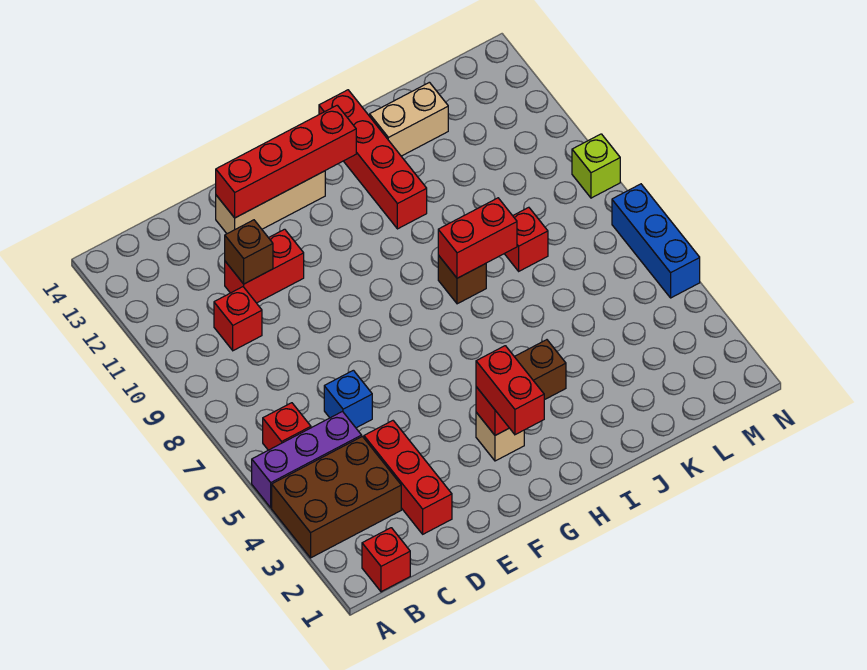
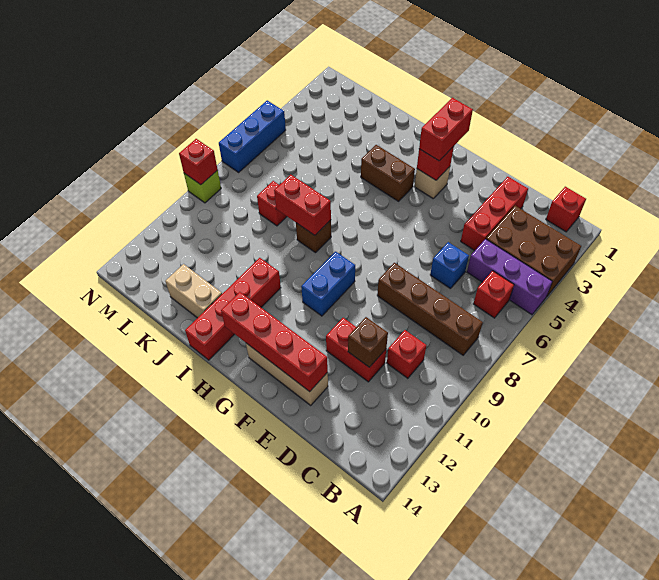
none -> brown brick B8:E8 level 1
none -> blue brick G9:G10 level 1
none -> red brick N9 level 2

